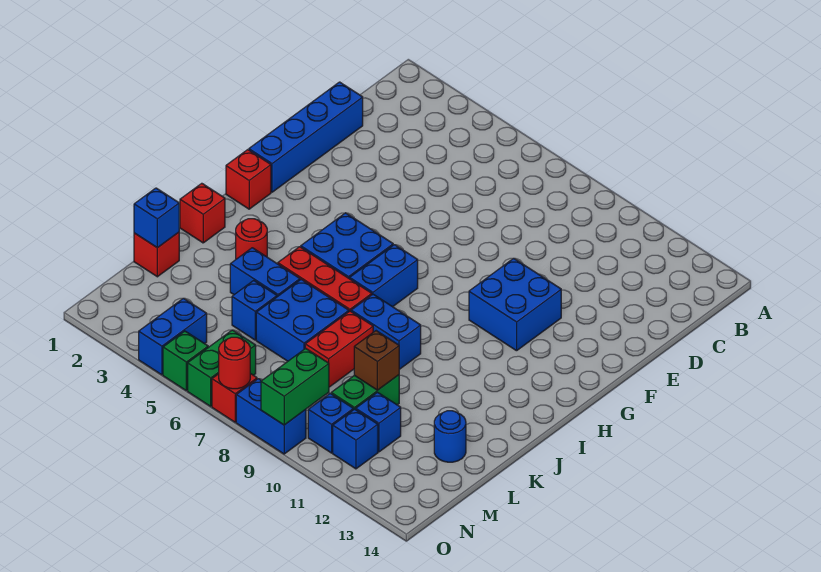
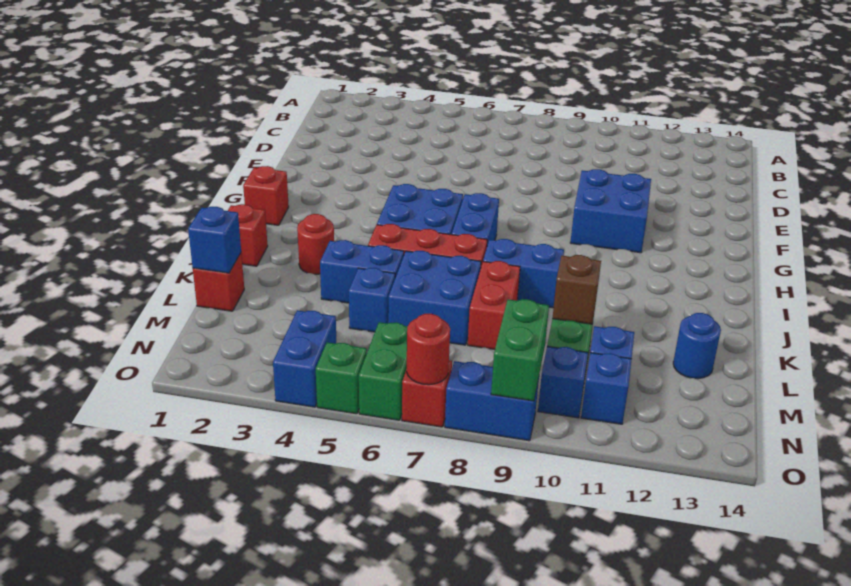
blue brick D1:G1 level 1 -> none

